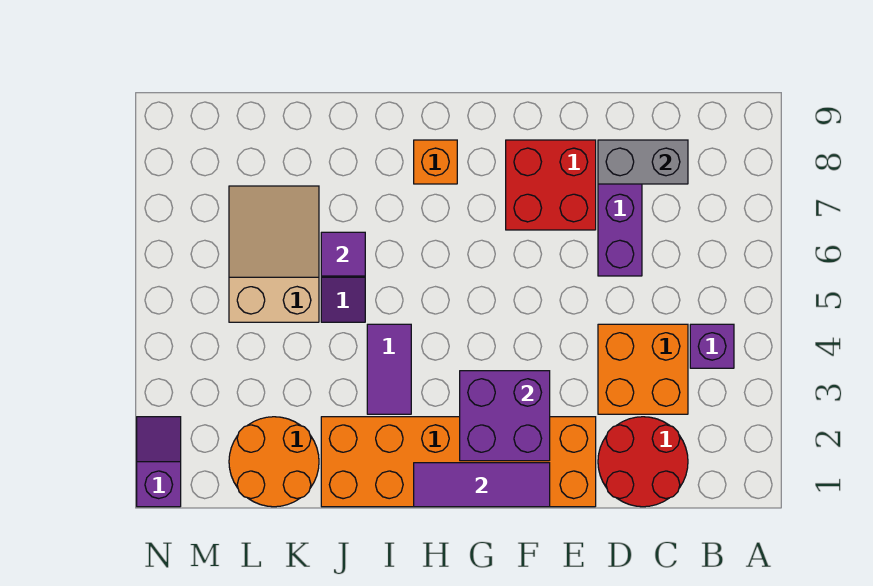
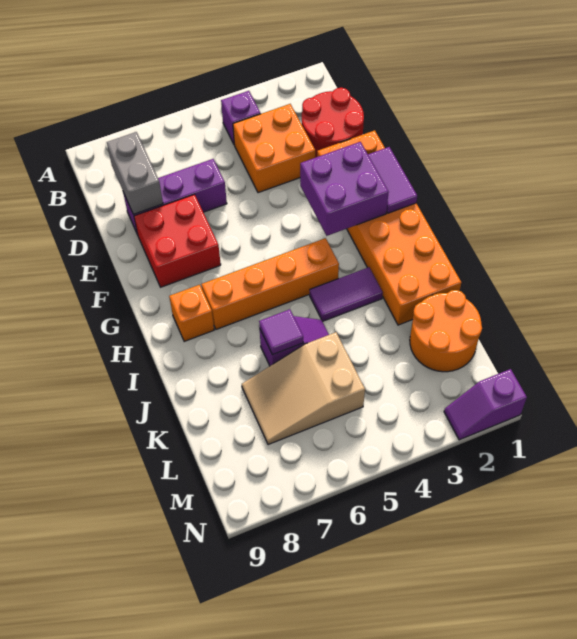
purple tile F1:H1 level 2 -> purple tile F1:G1 level 2
none -> orange brick H4:H7 level 1

